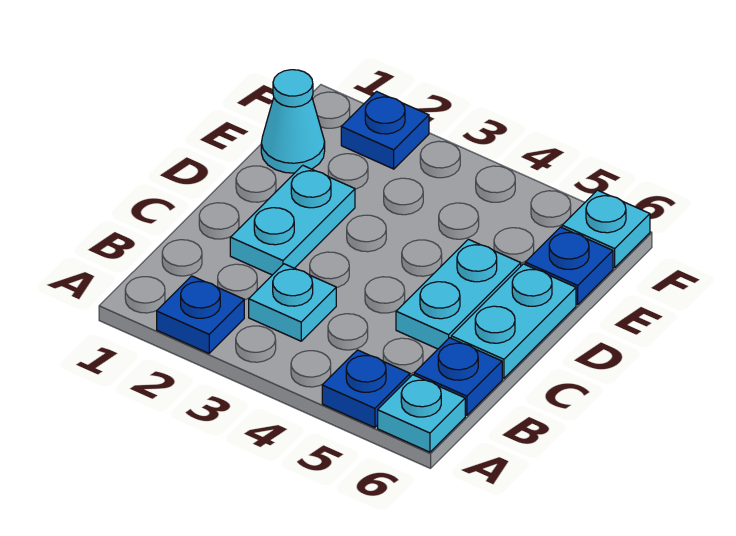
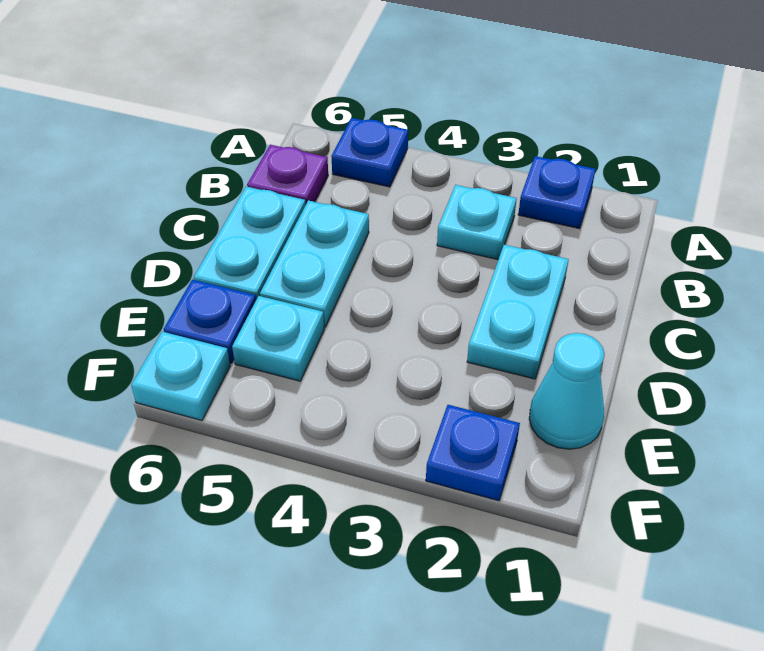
cyan plate A6 level 1 -> cyan plate E5 level 1
blue plate B6 level 1 -> purple plate B6 level 1

